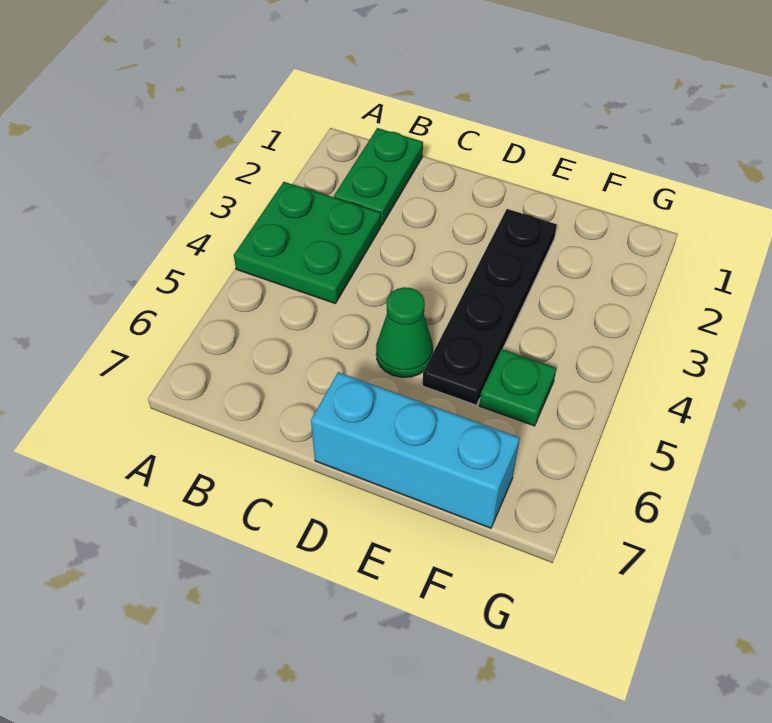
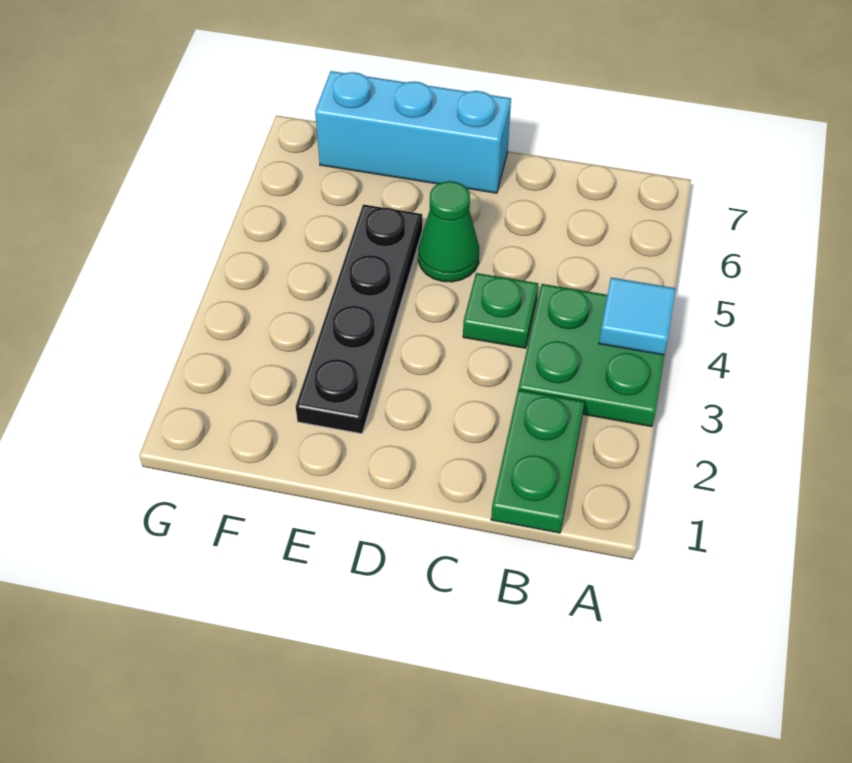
none -> cyan tile A4 level 2
green plate F5 level 1 -> green plate C4 level 1

